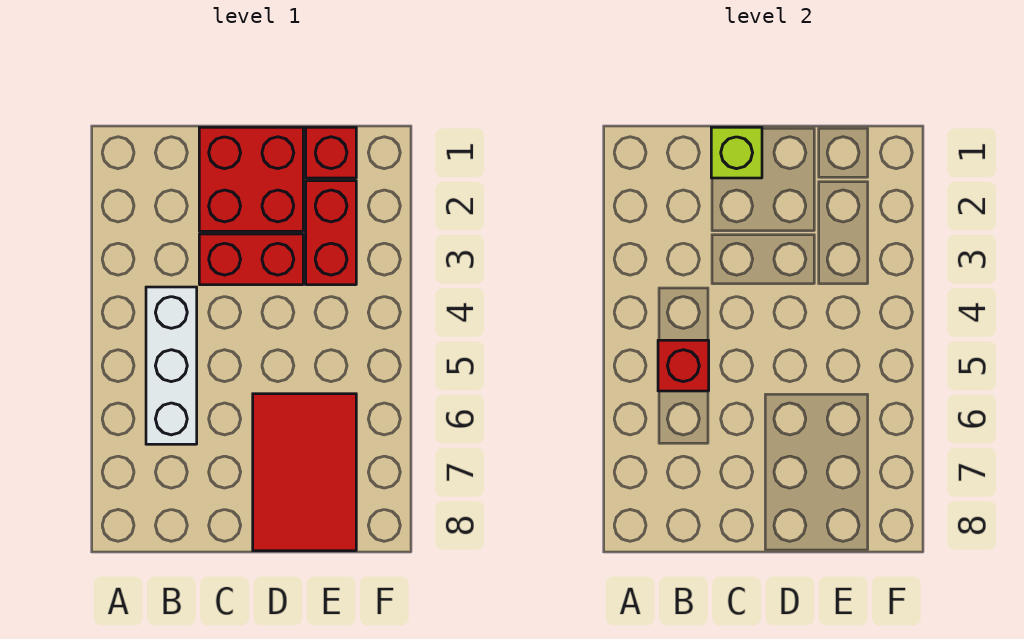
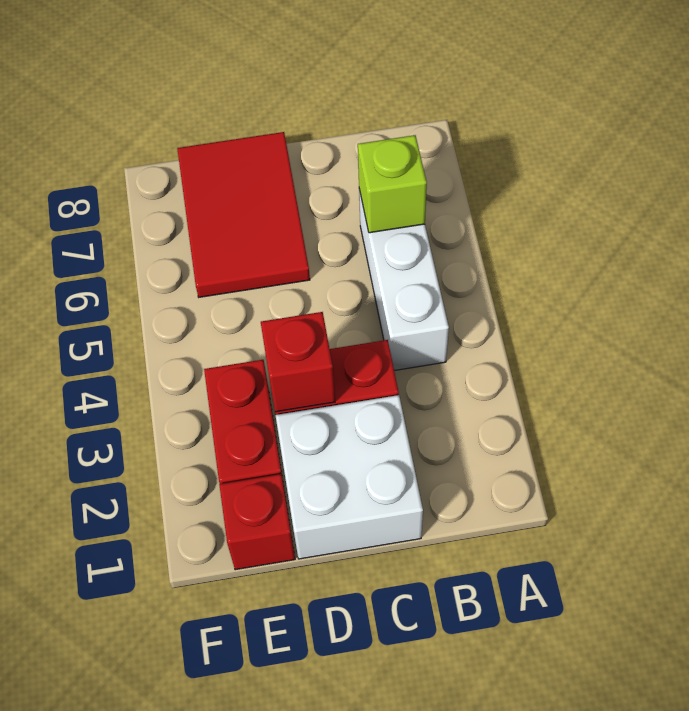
red brick B5 level 2 -> red brick D3 level 2
red brick C1:D2 level 1 -> white brick C1:D2 level 1
lime brick C1 level 2 -> lime brick B6 level 2

